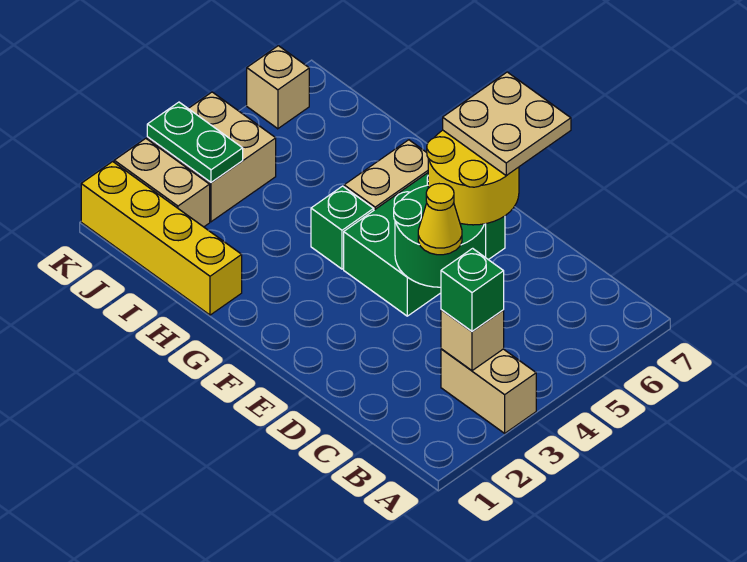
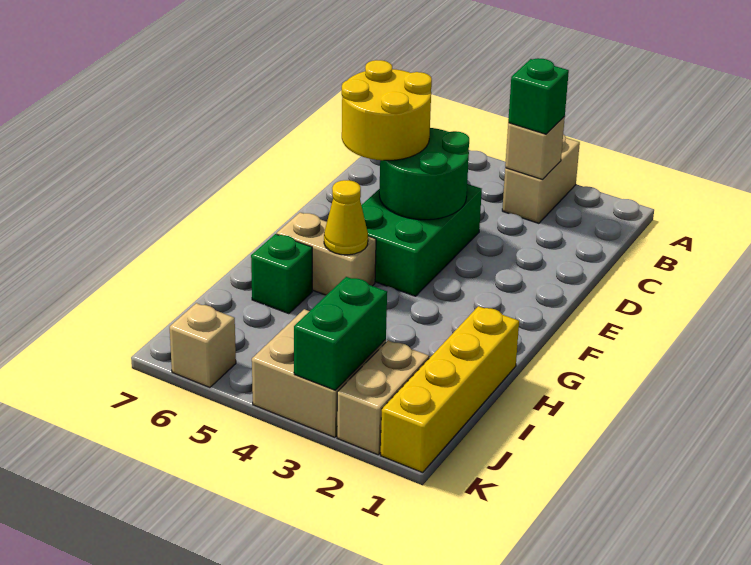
yellow cone D4 level 3 -> yellow cone G5 level 2
tan plate D6:E7 level 4 -> none
green brick E4:F6 level 1 -> green brick D4:F5 level 1
green brick G4 level 1 -> green brick H6 level 1
green plate J3:K3 level 2 -> green brick J3:K3 level 2

